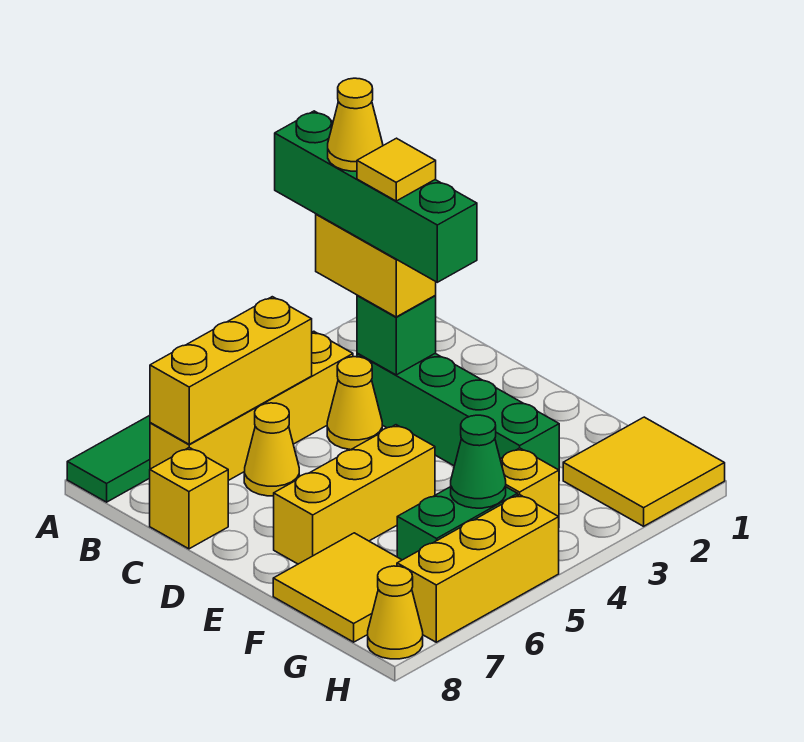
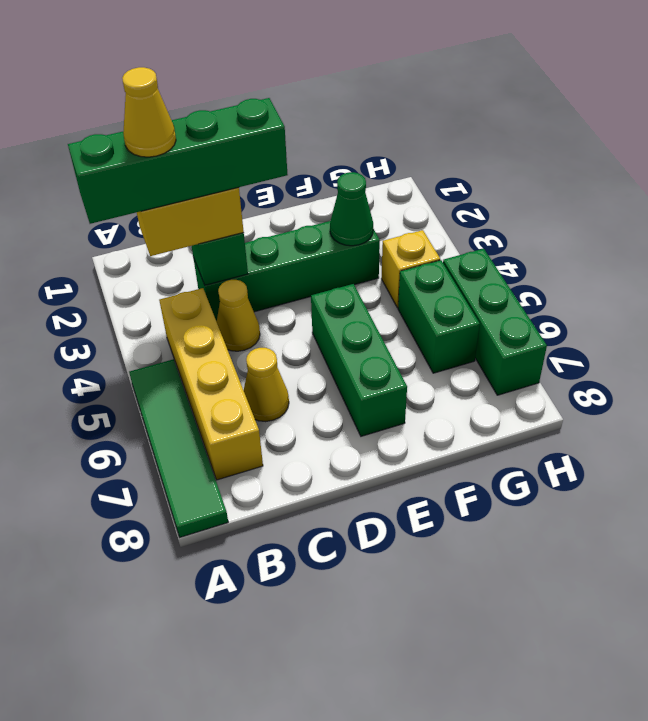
yellow brick B5:B7 level 2 -> none
yellow tile C3 level 5 -> none
yellow brick C8 level 1 -> none
yellow brick E5:E7 level 1 -> green brick E5:E7 level 1
yellow tile F7:G8 level 1 -> none
yellow tile G1:H2 level 1 -> none
green cone G5 level 2 -> green cone F3 level 2
yellow brick H5:H7 level 1 -> green brick H5:H7 level 1
yellow cone H8 level 1 -> none

